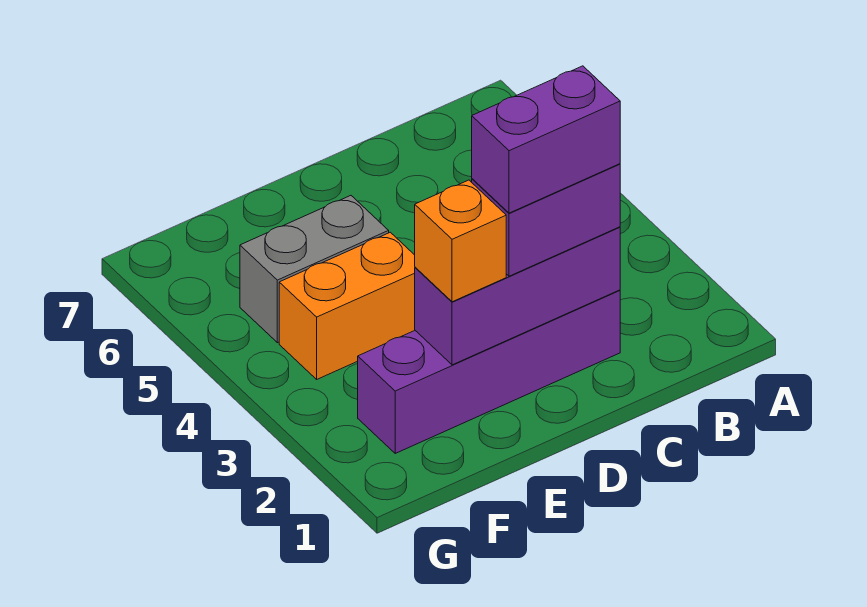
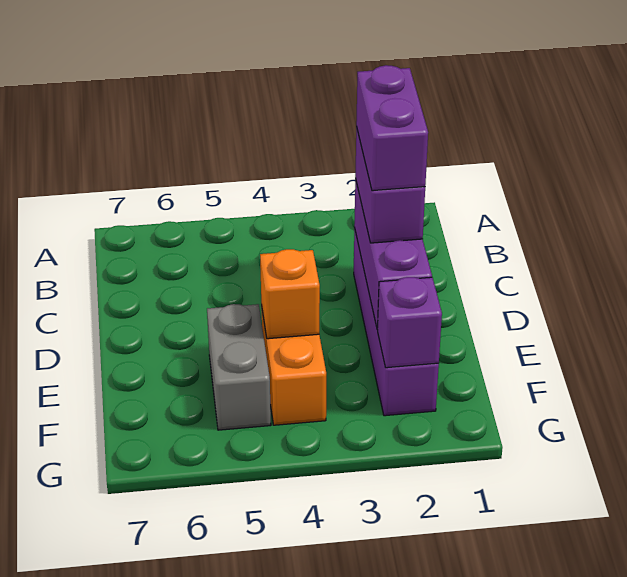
orange brick E2 level 3 -> orange brick E4 level 2
none -> purple brick F2 level 2

